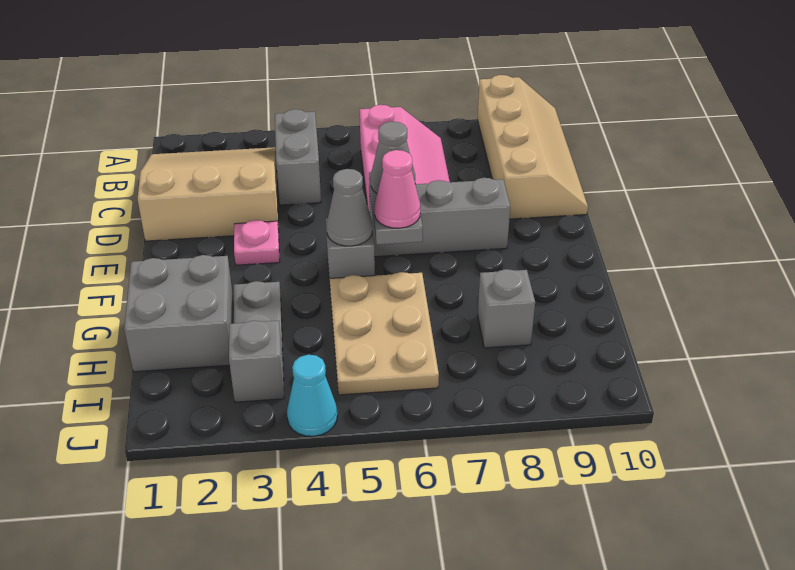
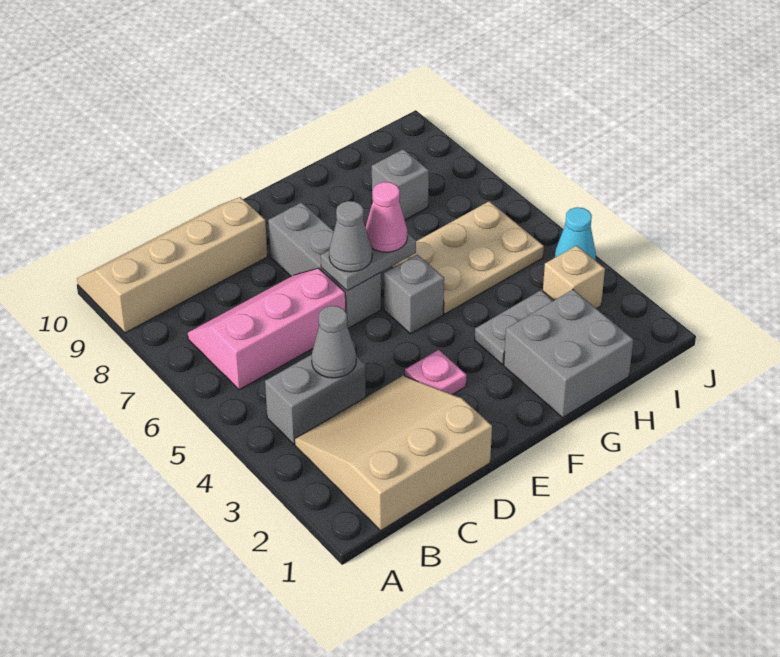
tan slope B1:D3 level 1 top D -> tan slope B1:D3 level 1 top 1
grey cone F5 level 2 -> grey cone C4 level 2
grey brick I3 level 1 -> tan brick I3 level 1

